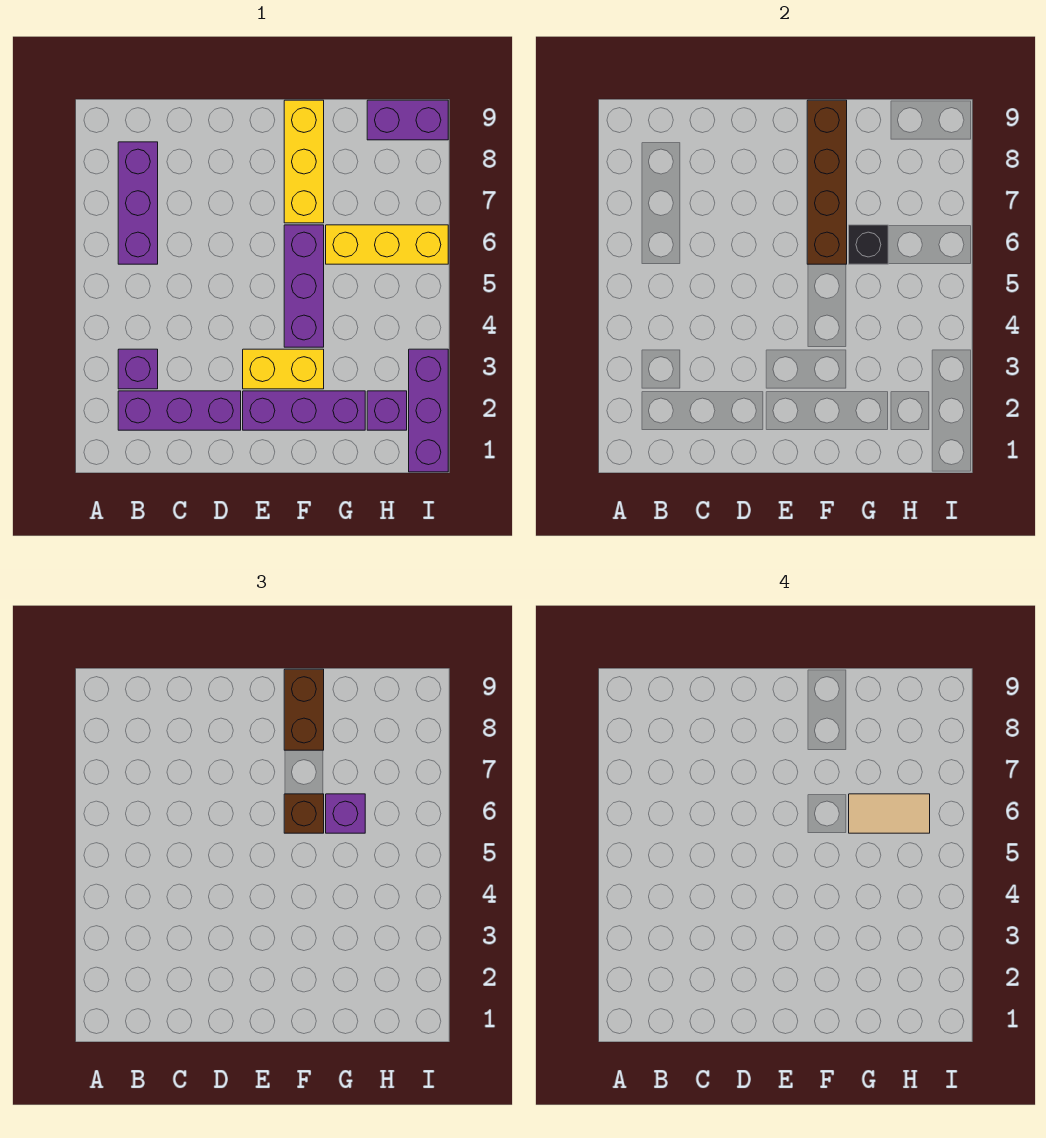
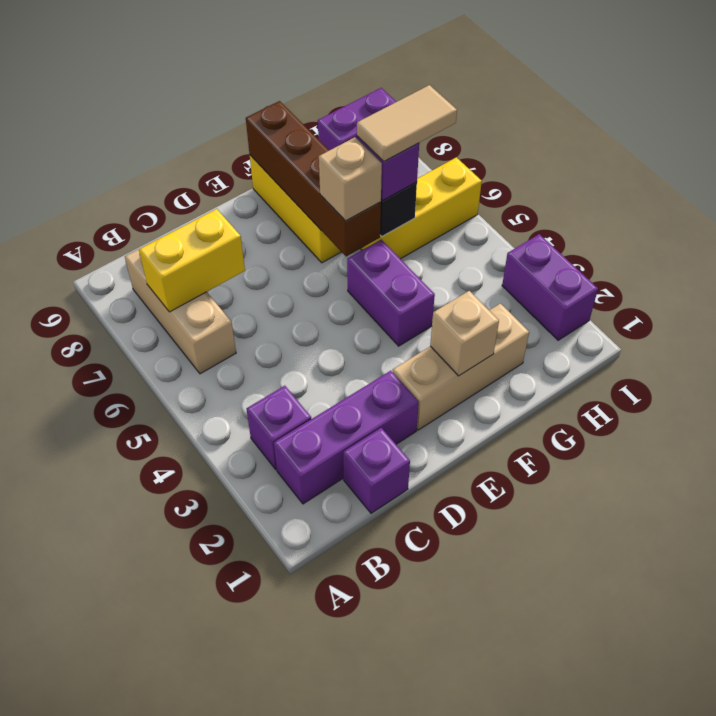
purple brick B6:B8 level 1 -> tan brick B6:B8 level 1
purple brick E2:G2 level 1 -> tan brick E2:G2 level 1
yellow brick E3:F3 level 1 -> yellow brick B7:C7 level 2
none -> tan brick F2 level 2
purple brick F4:F6 level 1 -> purple brick F4:F5 level 1
brown brick F6 level 3 -> tan brick F6 level 3
brown brick F8:F9 level 3 -> none
purple brick H2 level 1 -> purple brick C1 level 1
purple brick I1:I3 level 1 -> purple brick I2:I3 level 1

